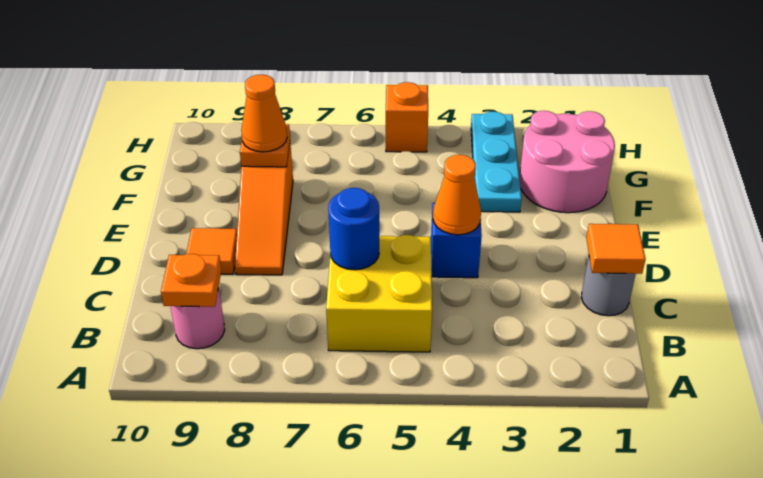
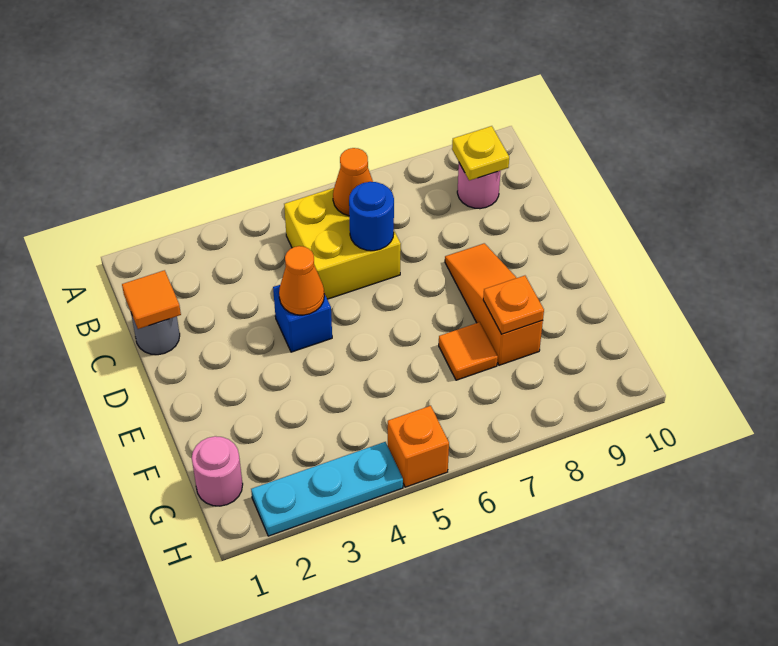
orange plate B9 level 2 -> yellow plate B9 level 2
orange tile D9 level 1 -> orange tile F7 level 1
pink round brick F1:G2 level 1 -> pink round brick G1 level 1
cyan plate F3:H3 level 1 -> cyan plate H2:H4 level 1
orange cone F8 level 3 -> orange cone B6 level 2

